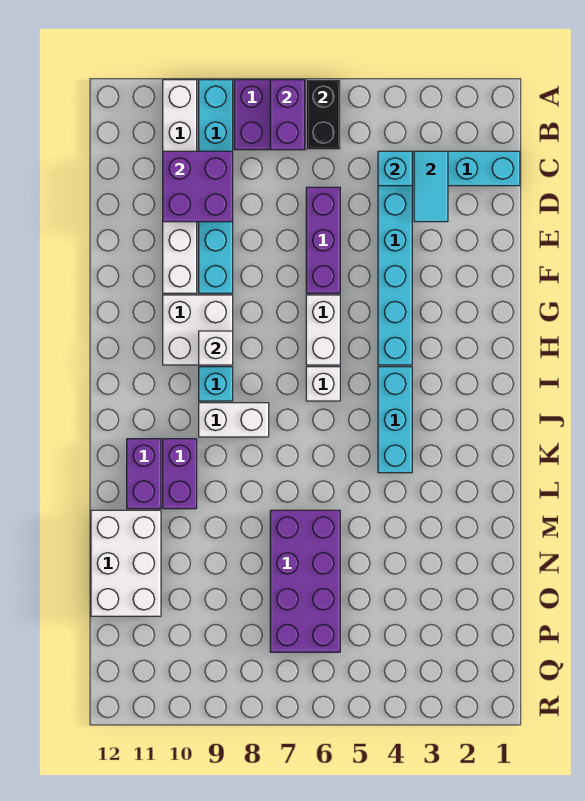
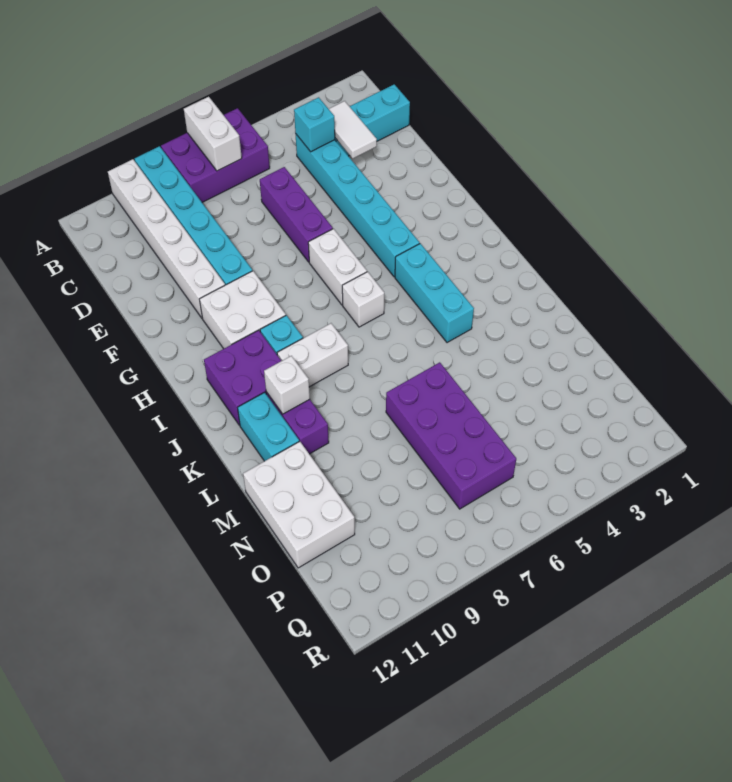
black brick A6:B6 level 2 -> none
purple brick A7:B7 level 2 -> white brick A7:B7 level 2
cyan tile C3:D3 level 2 -> white tile C3:D3 level 2
purple brick C9:D10 level 2 -> purple brick I10:J11 level 1
white brick H9 level 2 -> white brick K10 level 2
purple brick K11:L11 level 1 -> cyan brick K11:L11 level 1

